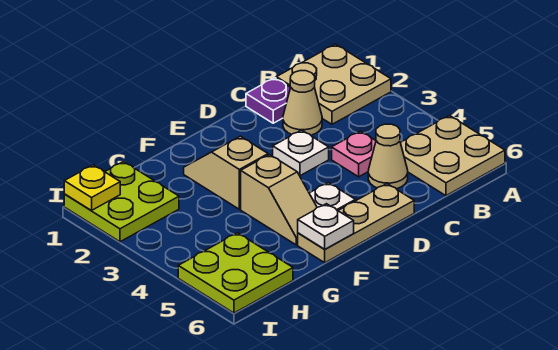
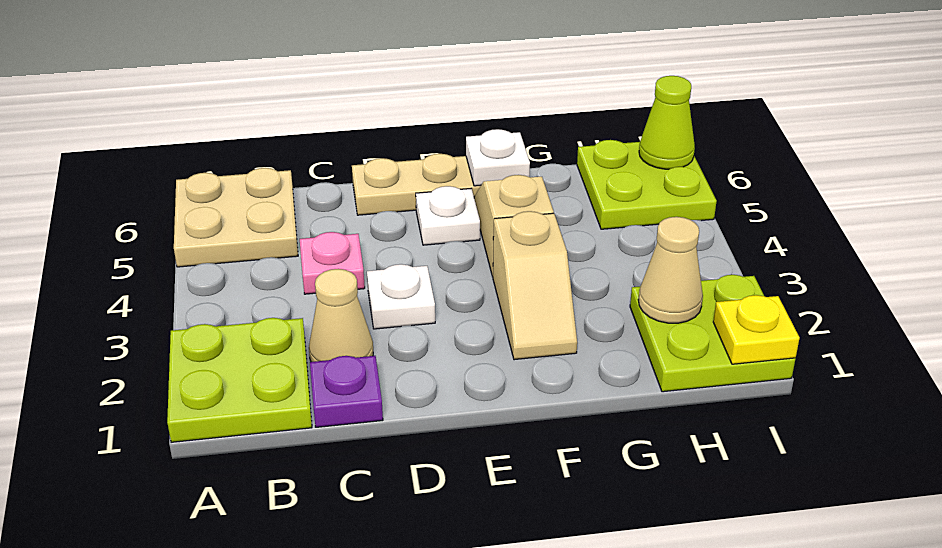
tan plate A1:B2 level 1 -> lime plate A1:B2 level 1
tan cone C5 level 1 -> tan cone H2 level 2
none -> lime cone I6 level 2

